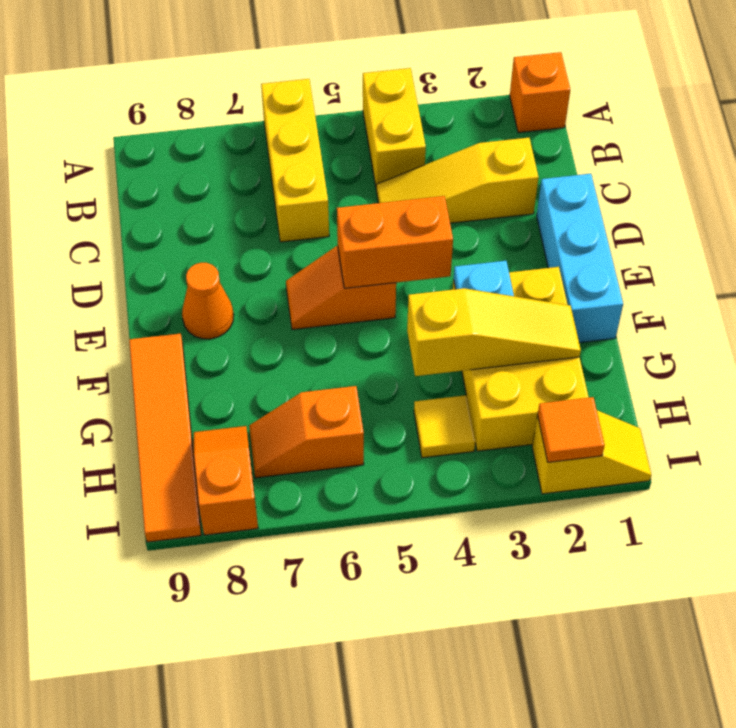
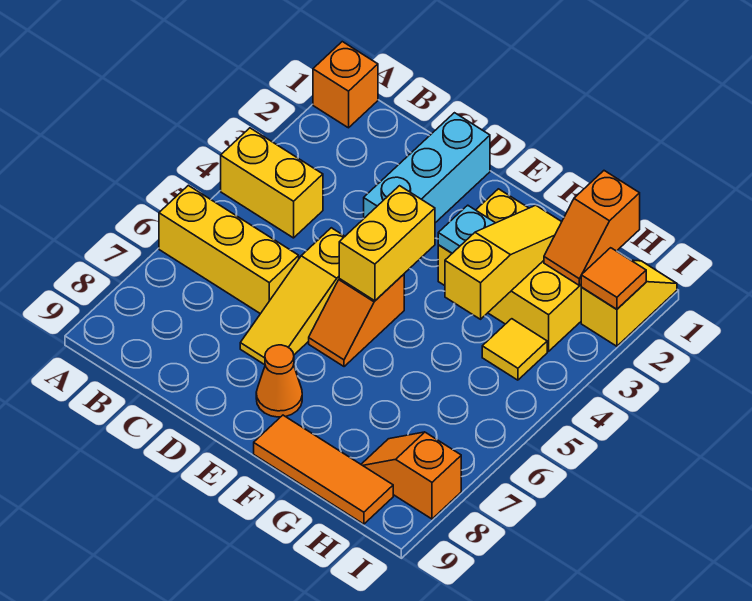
yellow slope C2:C4 level 1 top 2 -> yellow slope D5:D7 level 1 top 5
cyan brick D1:F1 level 1 -> cyan brick D1:D3 level 1
orange brick E4:E5 level 2 -> yellow brick E4:E5 level 2
orange tile F9:I9 level 1 -> orange tile F9:H9 level 1
orange slope H6:H7 level 1 top 6 -> orange slope H1:H2 level 2 top 1

